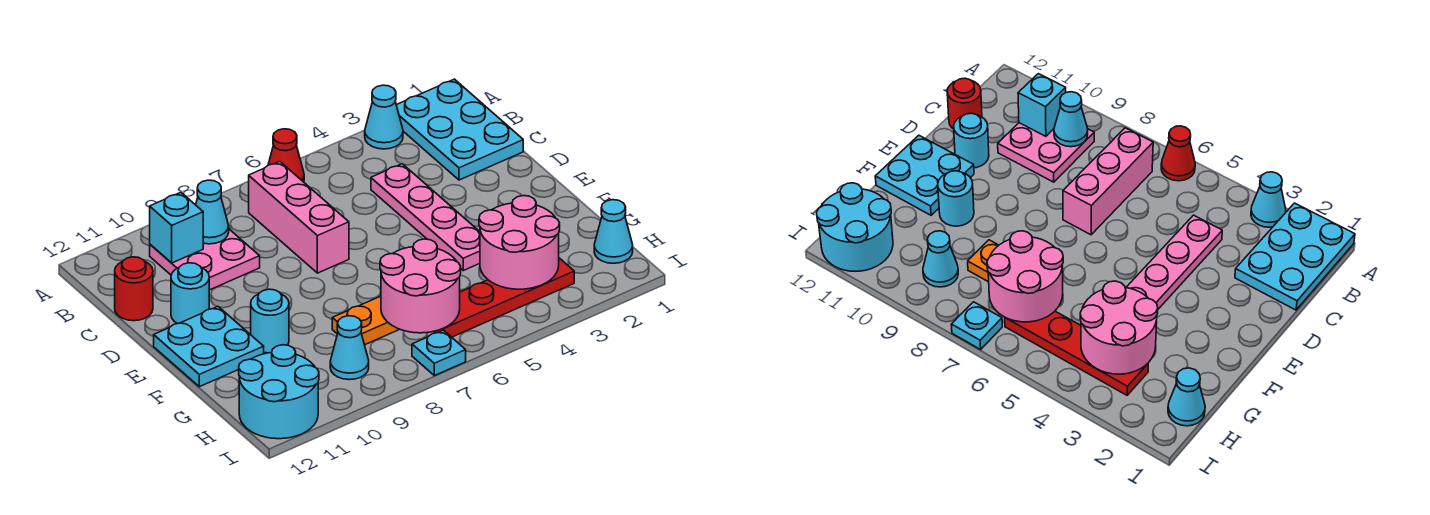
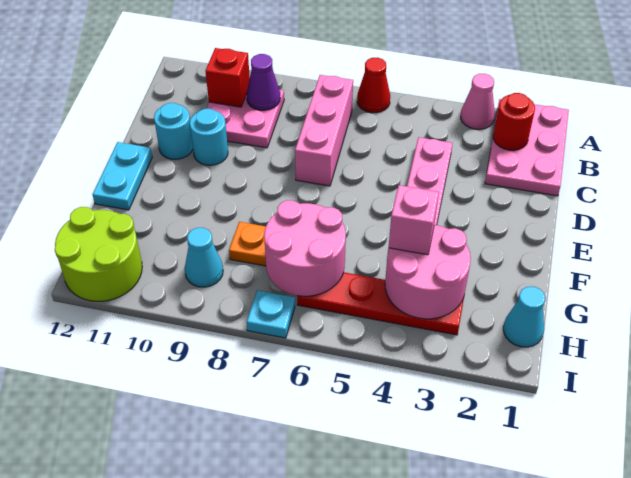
cyan plate A1:C2 level 1 -> pink plate A1:C2 level 1
cyan cone A3 level 1 -> pink cone A3 level 1
cyan cone B9 level 2 -> purple cone B9 level 2
cyan brick B10 level 2 -> red brick B10 level 2
red round brick C12 level 1 -> red round brick B2 level 2
cyan plate E11:F12 level 1 -> cyan plate E12:F12 level 1
cyan round brick F10 level 1 -> cyan round brick D10 level 1
none -> pink brick G4 level 3
cyan round brick H11:I12 level 1 -> lime round brick H11:I12 level 1

